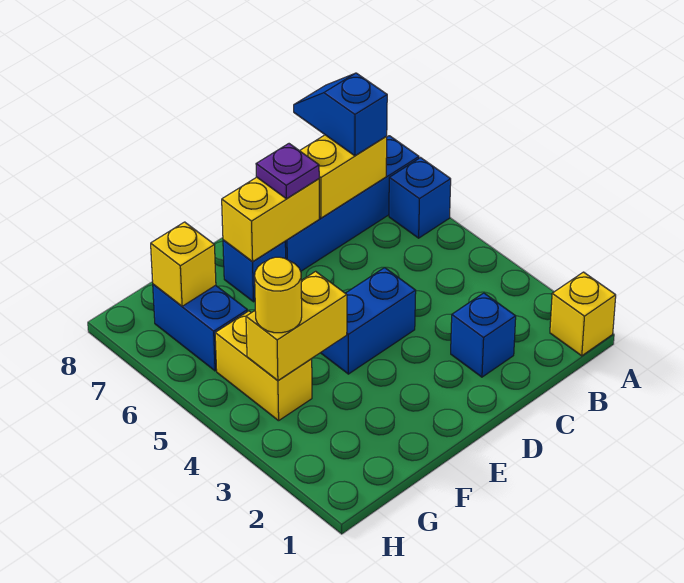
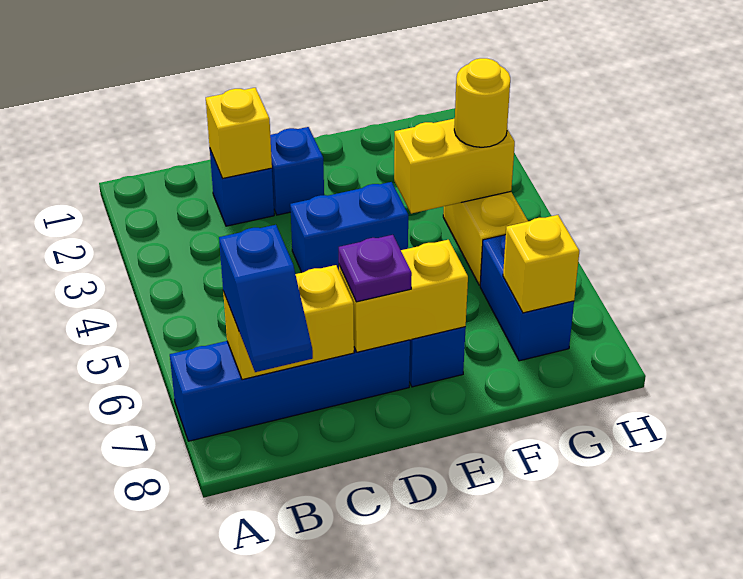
yellow brick A1 level 1 -> yellow brick C2 level 2
blue brick A6 level 1 -> blue brick D2 level 1

